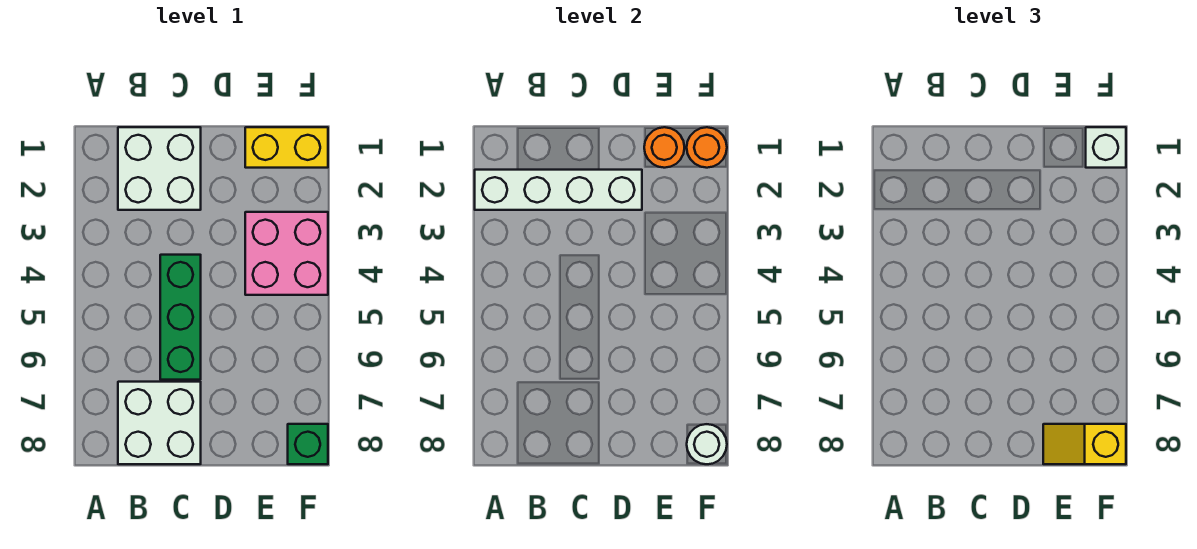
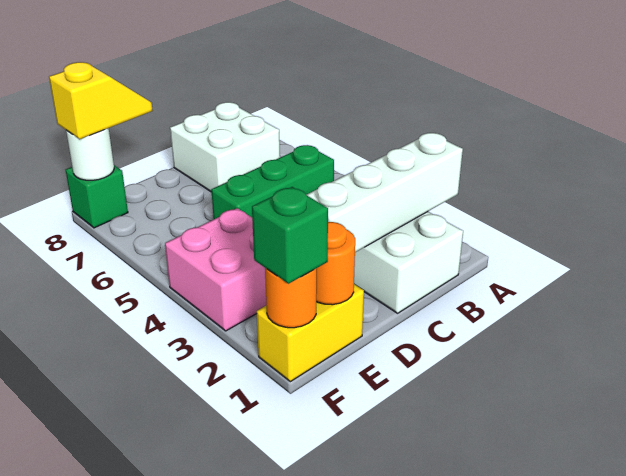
green brick C4:C6 level 1 -> green brick B5:D5 level 1
white brick F1 level 3 -> green brick F1 level 3

